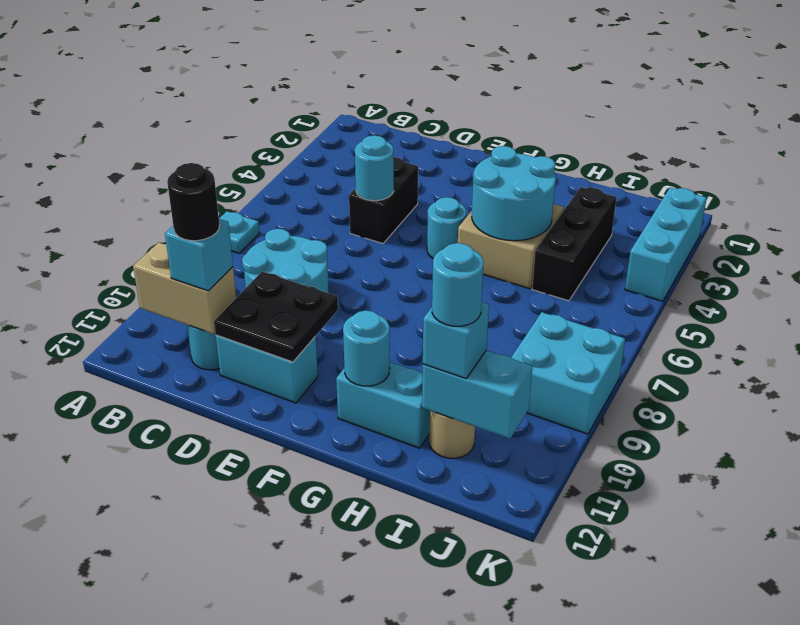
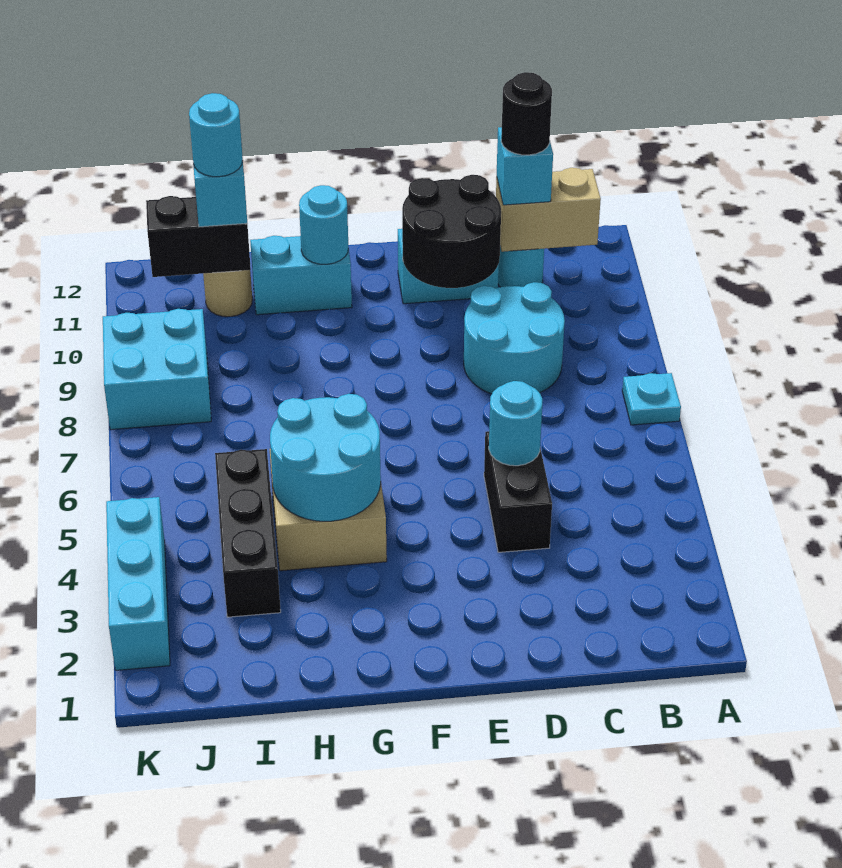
black plate D10:E11 level 2 -> black round brick D10:E11 level 2
cyan round brick F5 level 1 -> none
cyan brick I11:J11 level 2 -> black brick I11:J11 level 2

